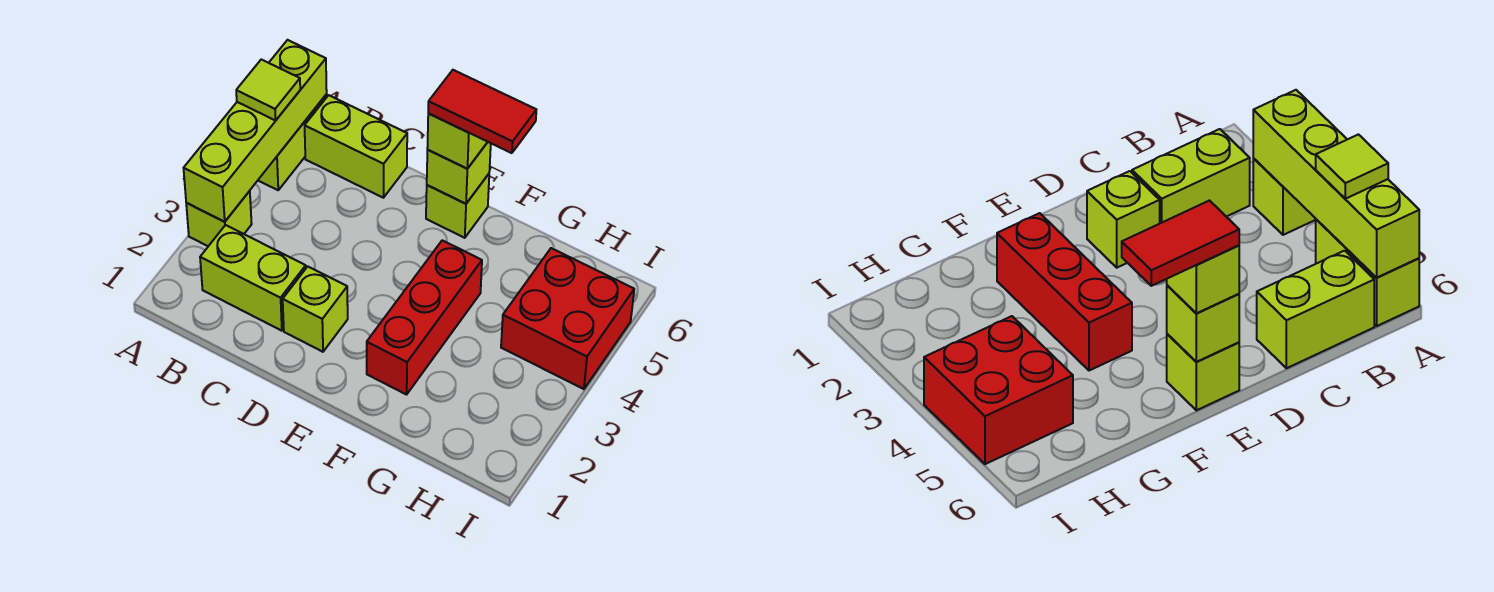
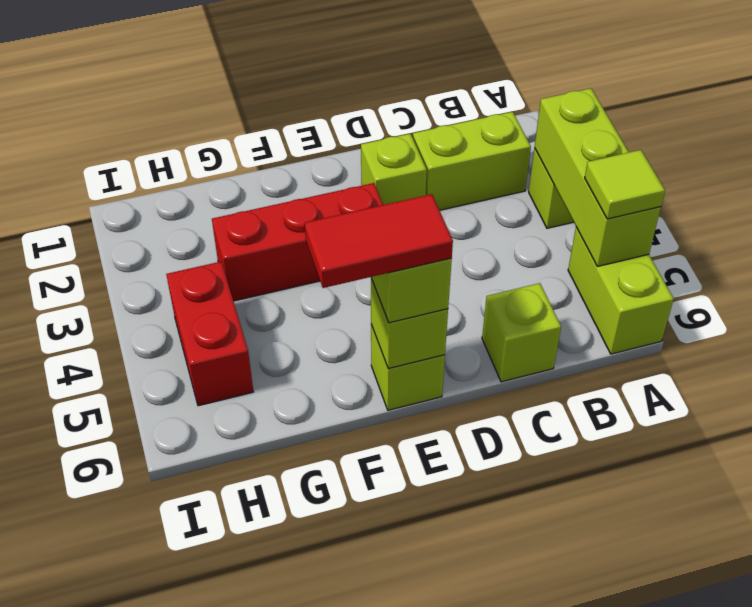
lime brick A3:A6 level 2 -> lime brick A3:A5 level 2
lime brick B6:C6 level 1 -> lime brick C6 level 1
red brick F2:F4 level 1 -> red brick E3:G3 level 1
red brick H4:I5 level 1 -> red brick H4:H5 level 1

